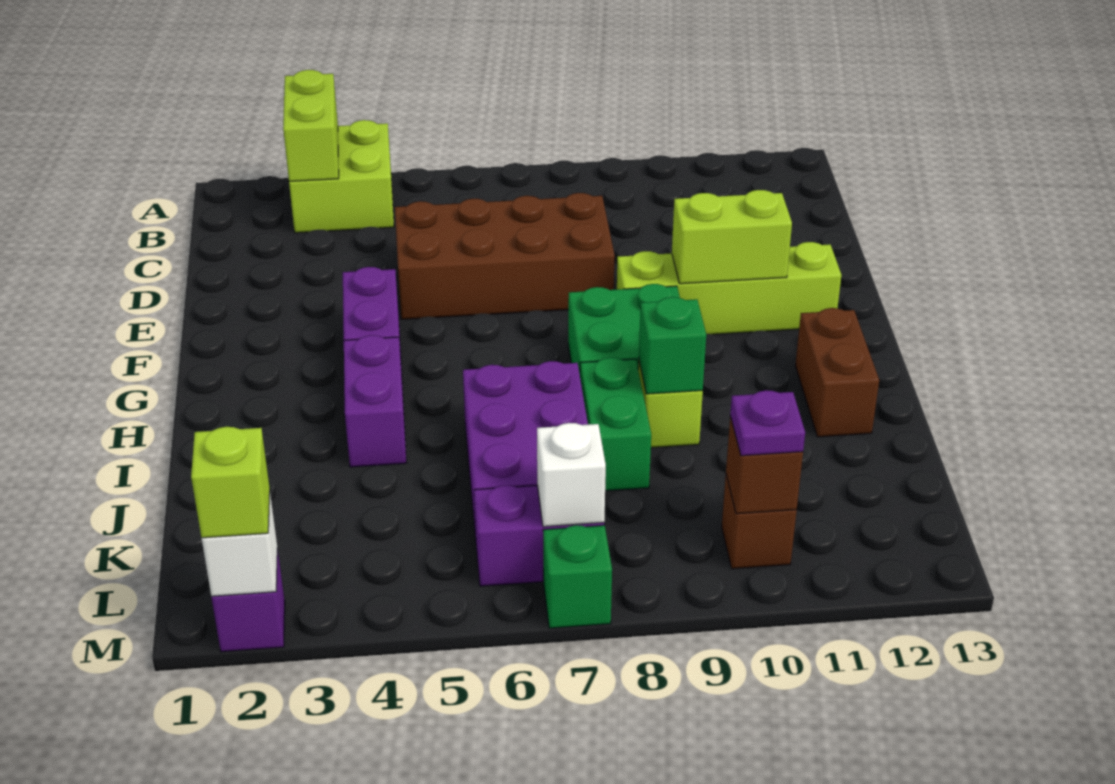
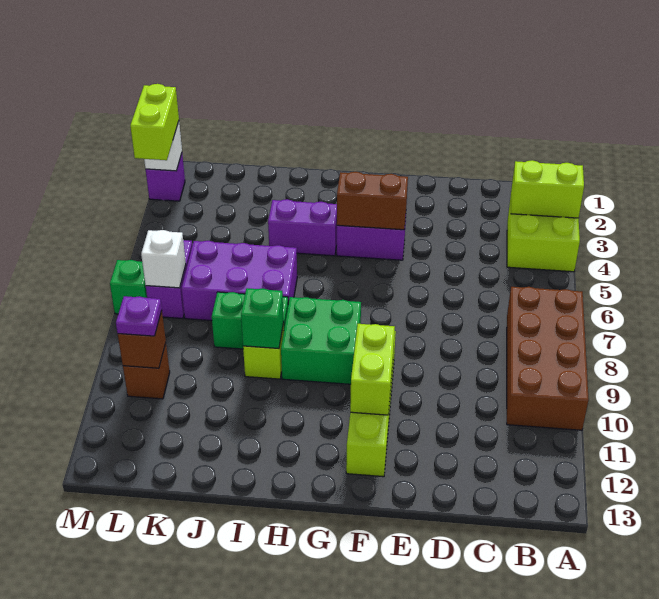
brown brick D5:E8 level 1 -> brown brick A7:B10 level 1
brown brick H12:I12 level 1 -> brown brick F4:G4 level 2
lime brick M2 level 3 -> lime brick M2:M3 level 3

